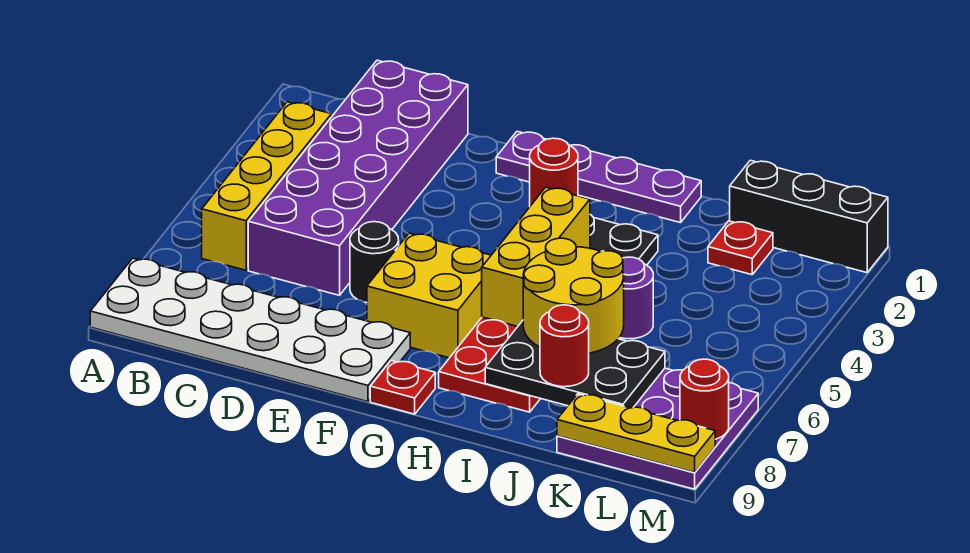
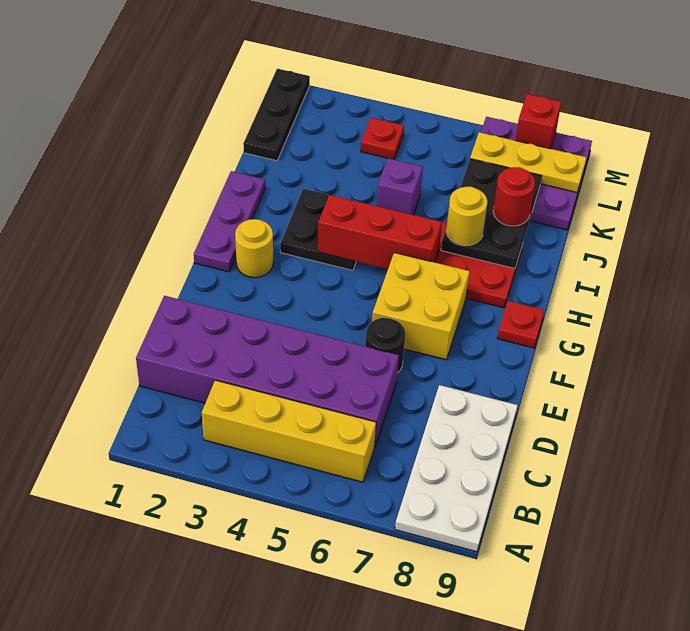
white plate A8:F9 level 1 -> white plate A8:D9 level 1
purple plate F1:I1 level 1 -> purple plate G1:I1 level 1
red round brick G2 level 1 -> yellow round brick G2 level 1
yellow brick H4:H6 level 2 -> red brick H4:H6 level 2
yellow round brick I6:J7 level 3 -> yellow round brick I7 level 3
purple round brick J5 level 1 -> purple brick J5 level 1
black brick K1:M1 level 1 -> black plate K1:M1 level 1
red plate K2 level 1 -> red plate L4 level 1
yellow plate K9:M9 level 2 -> yellow plate L7:L9 level 2
red round brick M8 level 2 -> red brick M8 level 2

